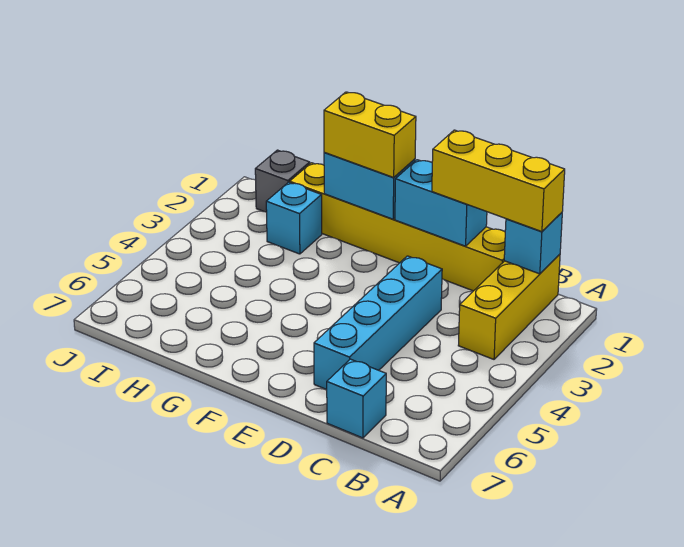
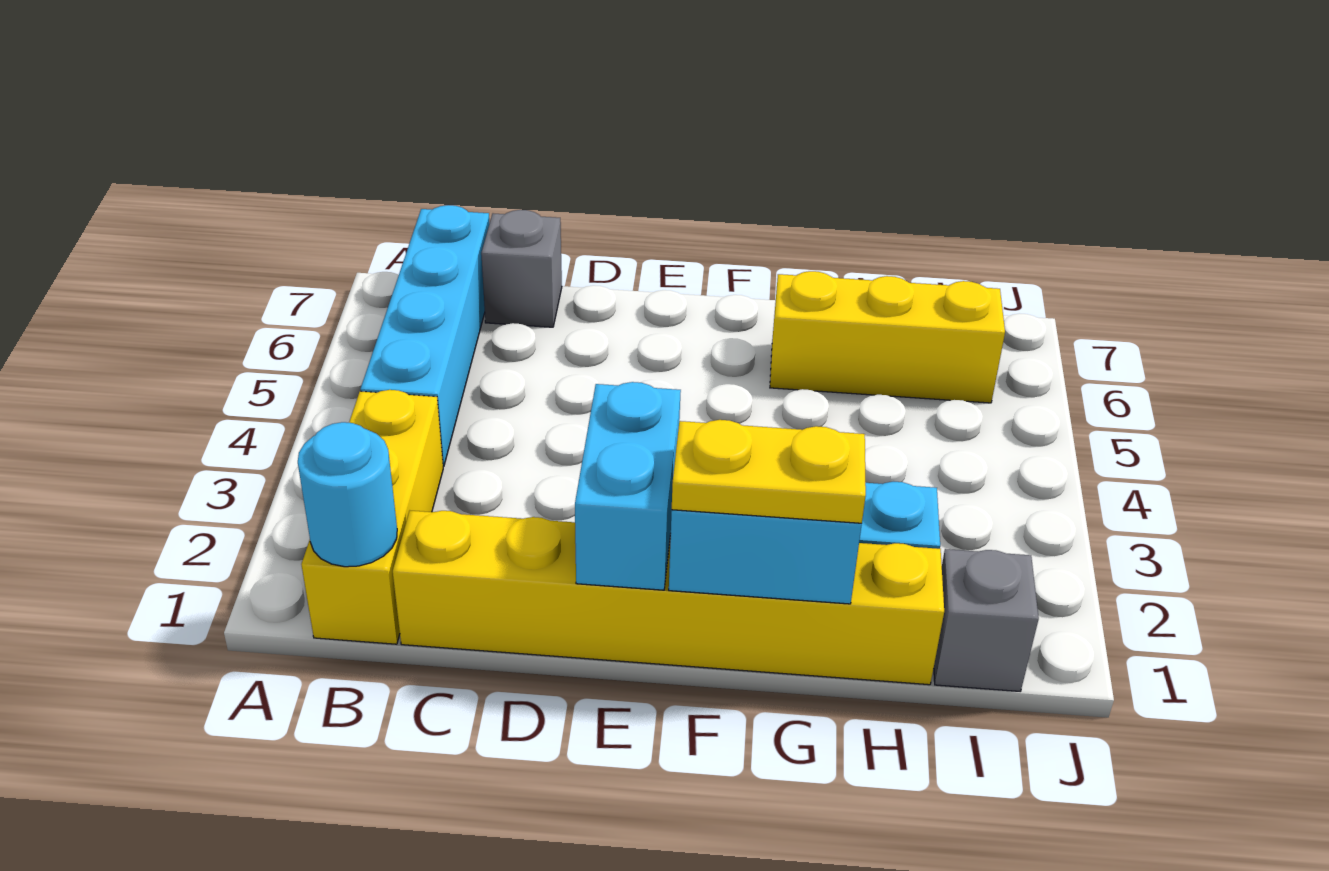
cyan brick B1 level 2 -> cyan round brick B1 level 2
yellow brick B1:D1 level 3 -> yellow brick G6:I6 level 1
cyan brick C7 level 1 -> grey brick C7 level 1
cyan brick D1:E1 level 2 -> cyan brick E1:E2 level 2
cyan brick D3:D6 level 1 -> cyan brick B4:B7 level 1
yellow brick F1:G1 level 3 -> yellow plate F1:G1 level 3

